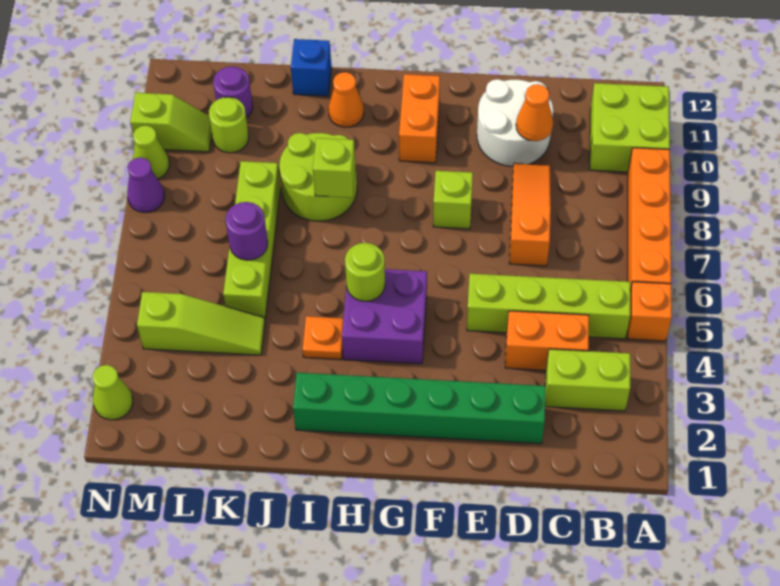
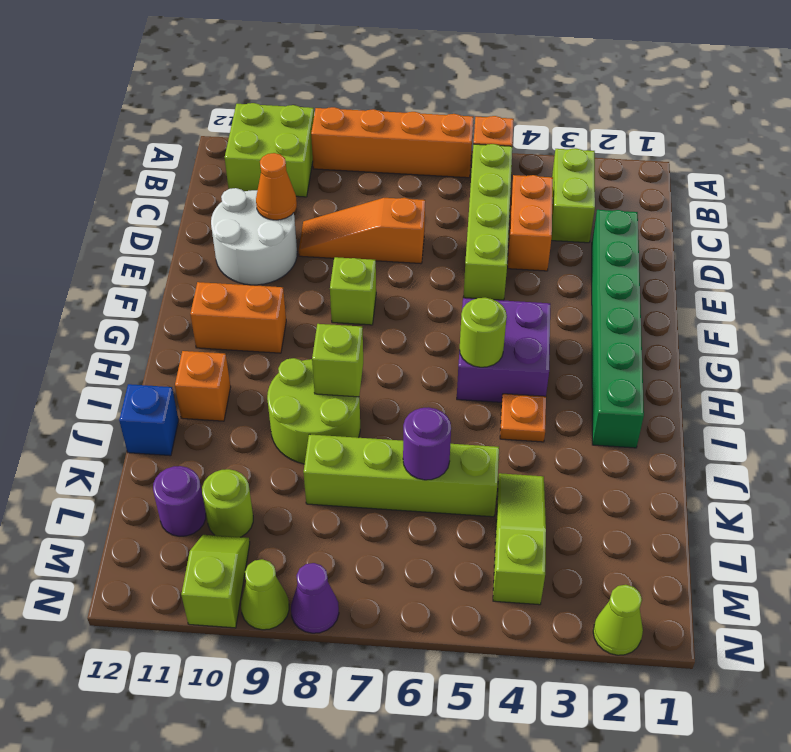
orange cone I11 level 1 -> orange brick I11 level 1

